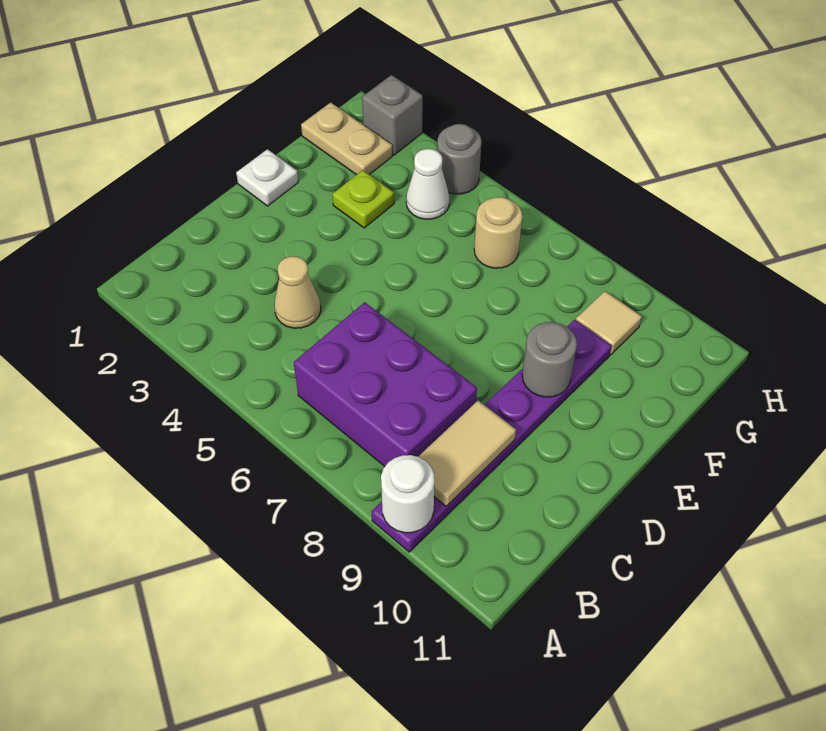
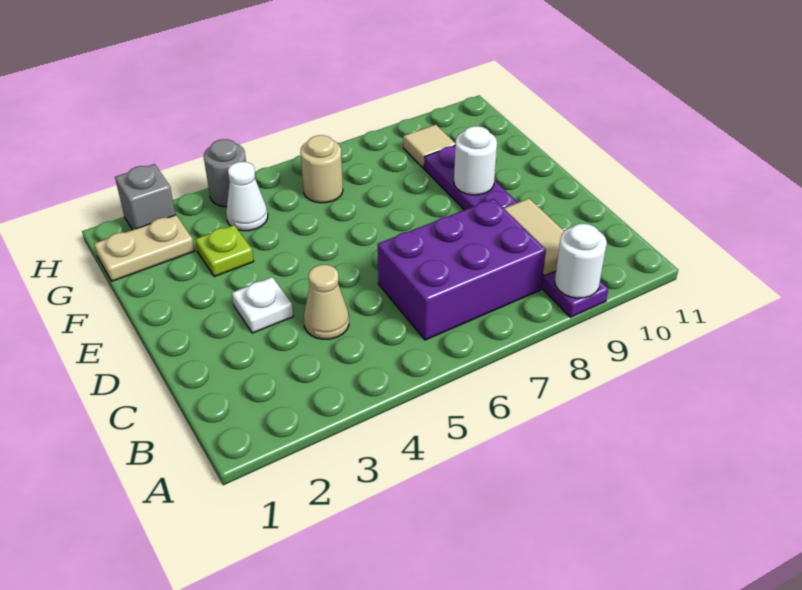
white plate E1 level 1 -> white plate D3 level 1
grey round brick E9 level 2 -> white round brick E9 level 2

